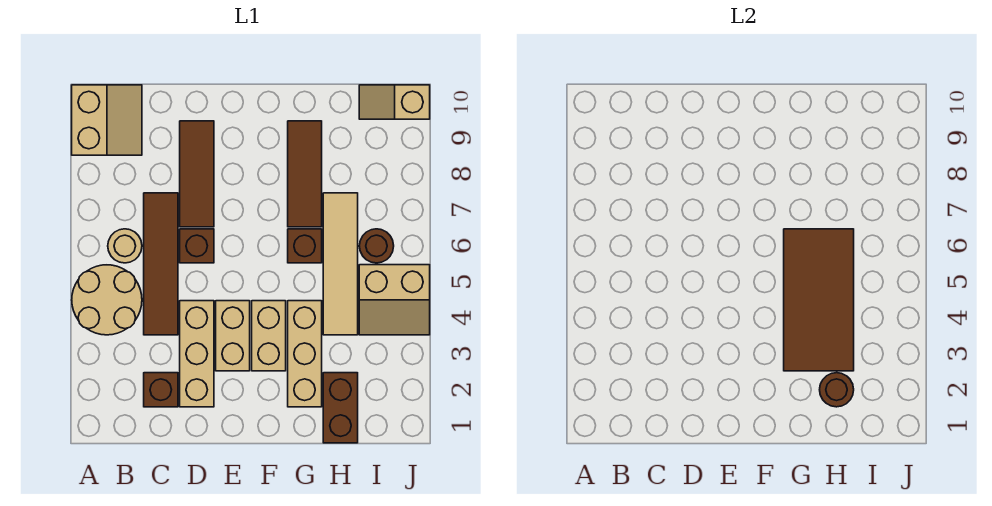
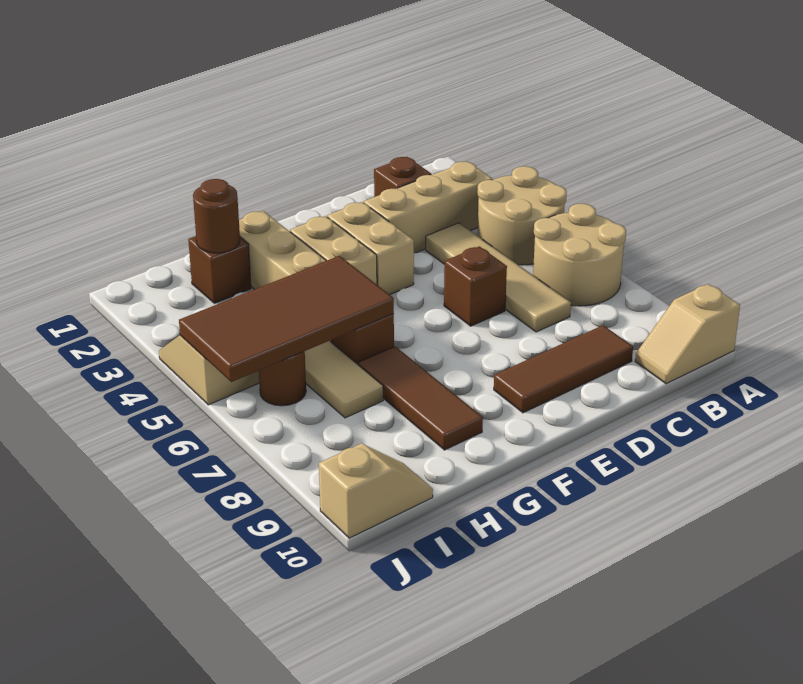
tan slope A9:B10 level 1 top A -> tan slope A10:B10 level 1 top A
tan round brick B6 level 1 -> tan round brick A6:B7 level 1
brown tile C4:C7 level 1 -> tan tile C4:C7 level 1
tan brick D2:D4 level 1 -> tan brick B3:D3 level 1
brown tile D7:D9 level 1 -> brown tile C9:E9 level 1
brown tile G3:H6 level 2 -> brown tile G5:J6 level 2
brown brick H1:H2 level 1 -> brown brick H2 level 1

